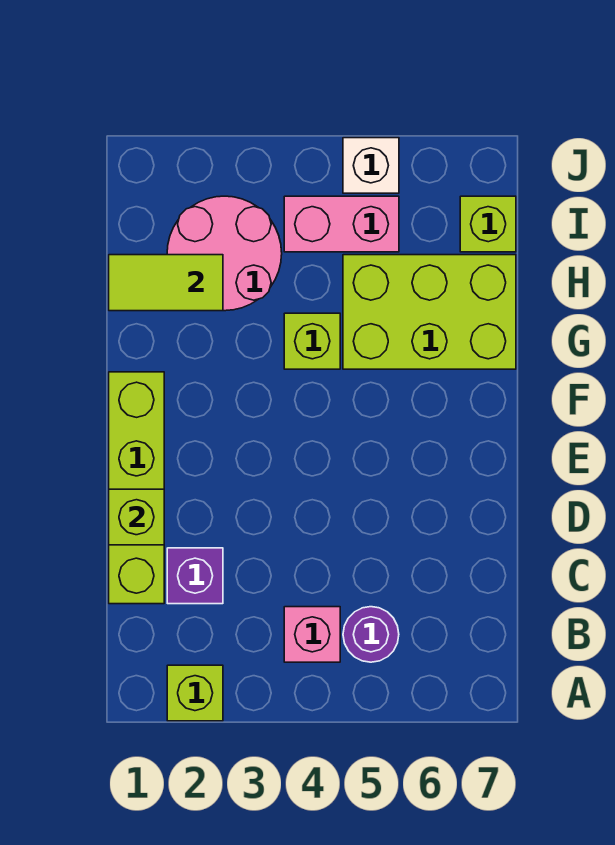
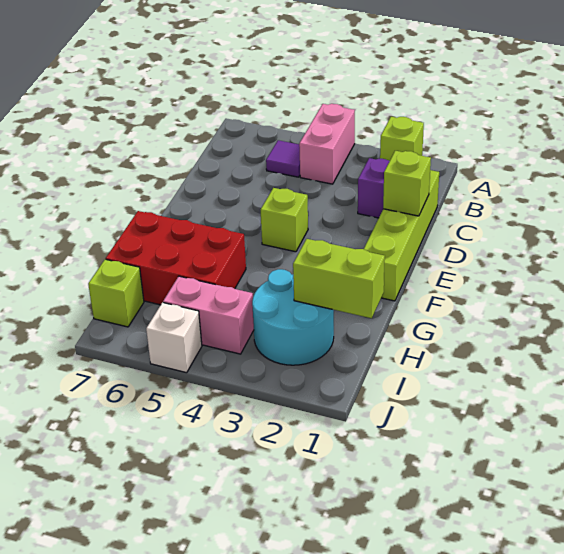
pink brick B4 level 1 -> pink brick A4:B4 level 1
purple round brick B5 level 1 -> purple tile B5 level 1
lime brick G4 level 1 -> lime brick E4 level 1
lime brick G5:H7 level 1 -> red brick G5:H7 level 1
lime tile H1:H2 level 2 -> lime brick H1:H2 level 2
pink round brick H2:I3 level 1 -> cyan round brick H2:I3 level 1

